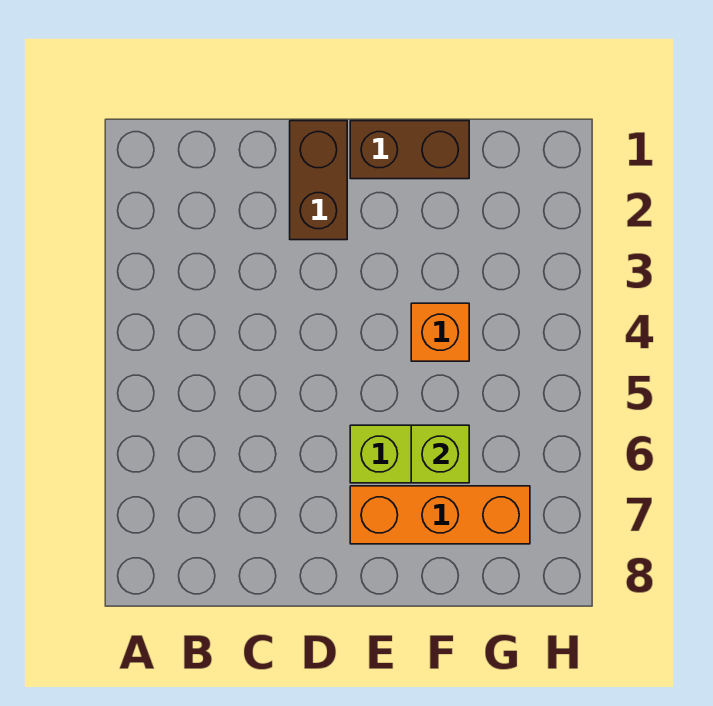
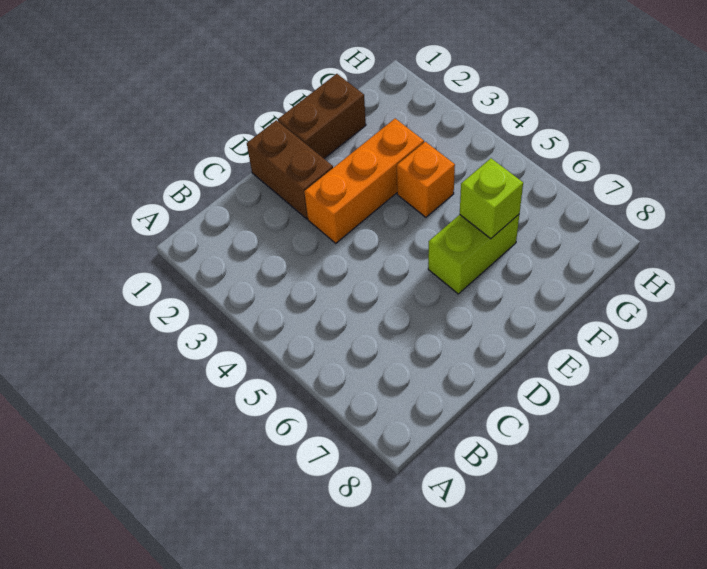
orange brick E7:G7 level 1 -> orange brick D3:F3 level 1

